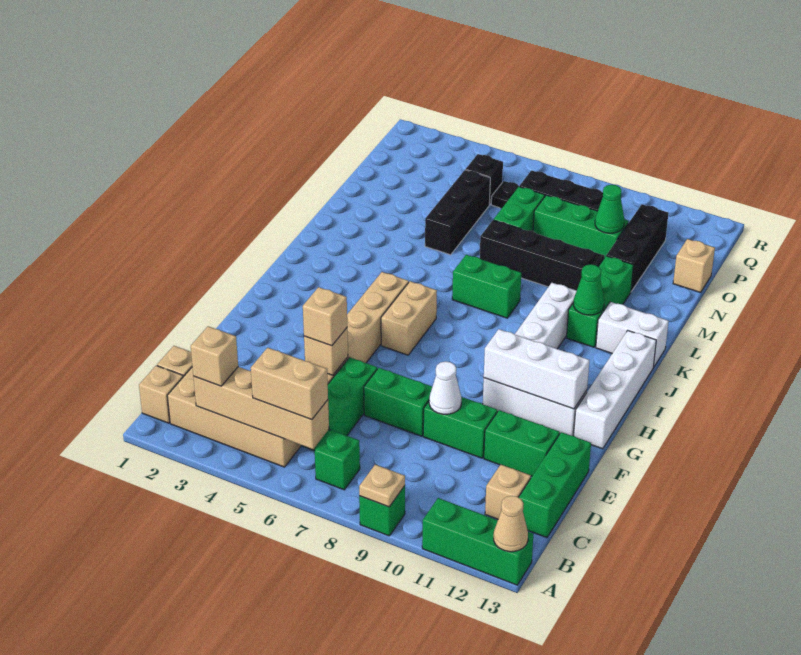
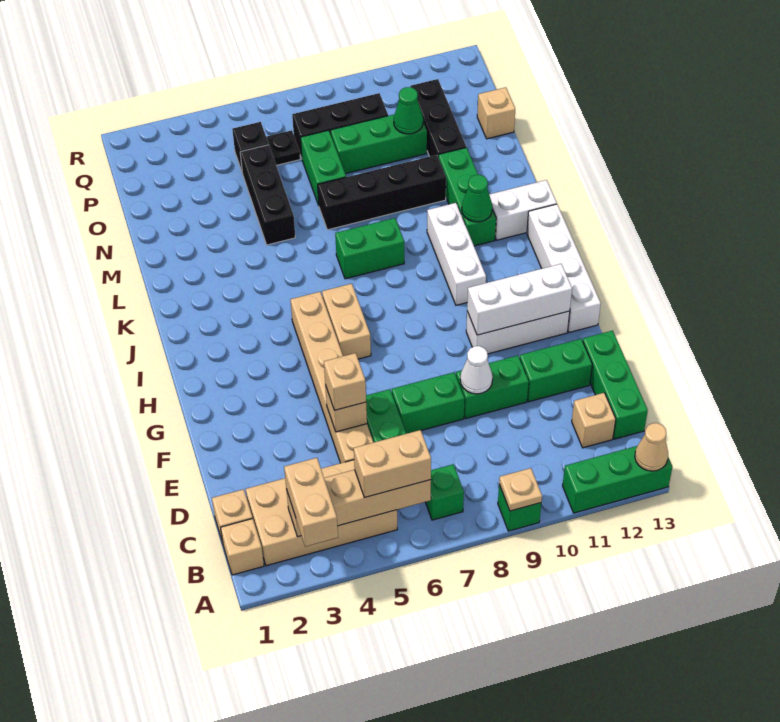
tan brick B3 level 3 -> tan brick A3:B3 level 3

